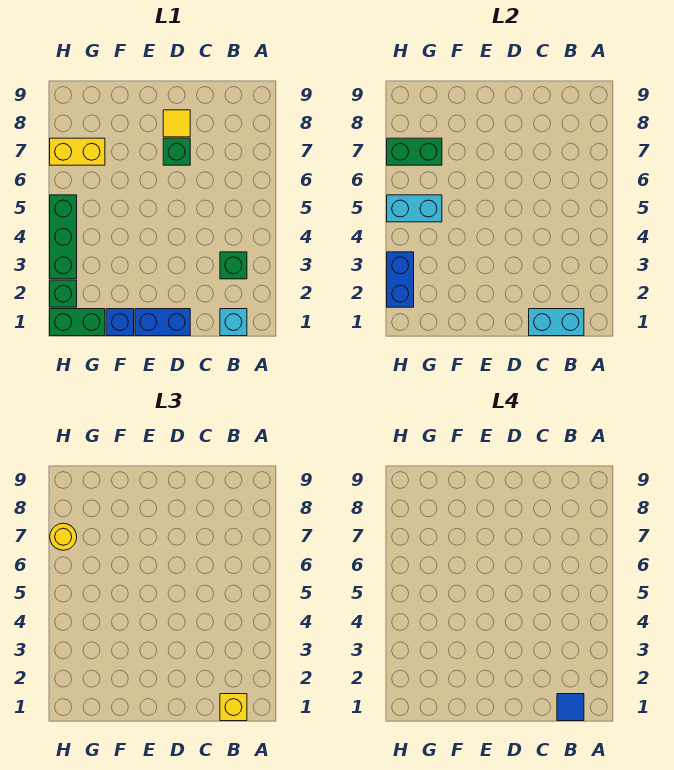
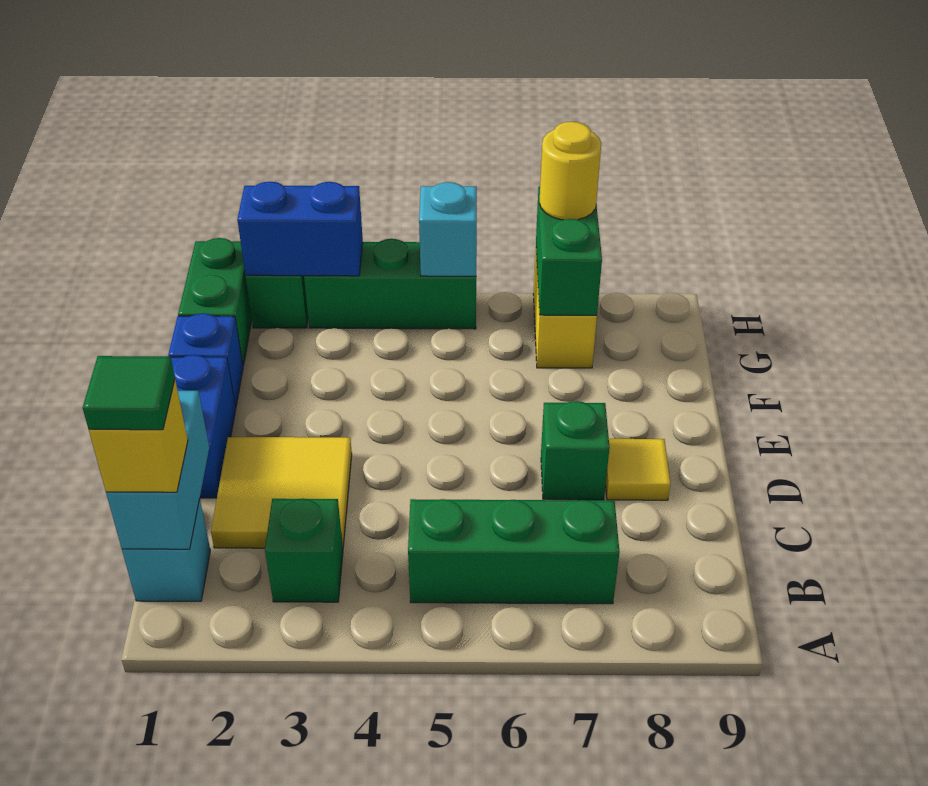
blue tile B1 level 4 -> green tile B1 level 4
none -> green brick B5:B7 level 1
none -> yellow tile C2:D3 level 1
cyan brick G5:H5 level 2 -> cyan brick H5 level 2

